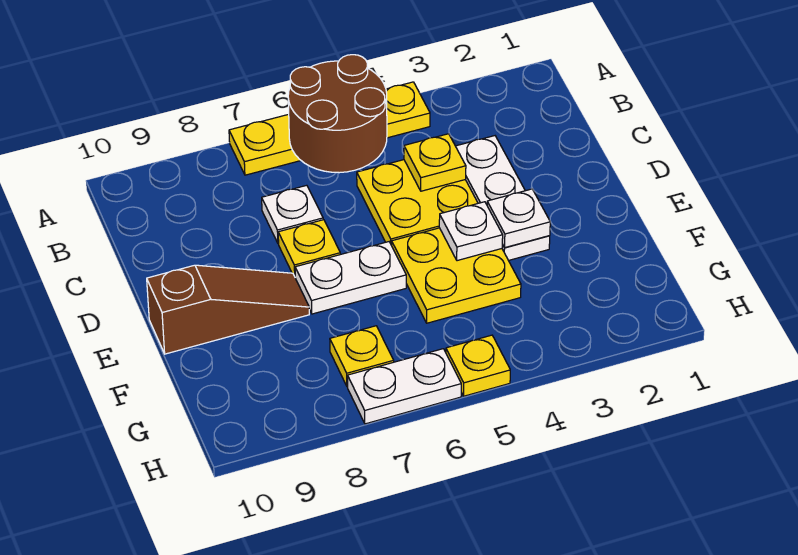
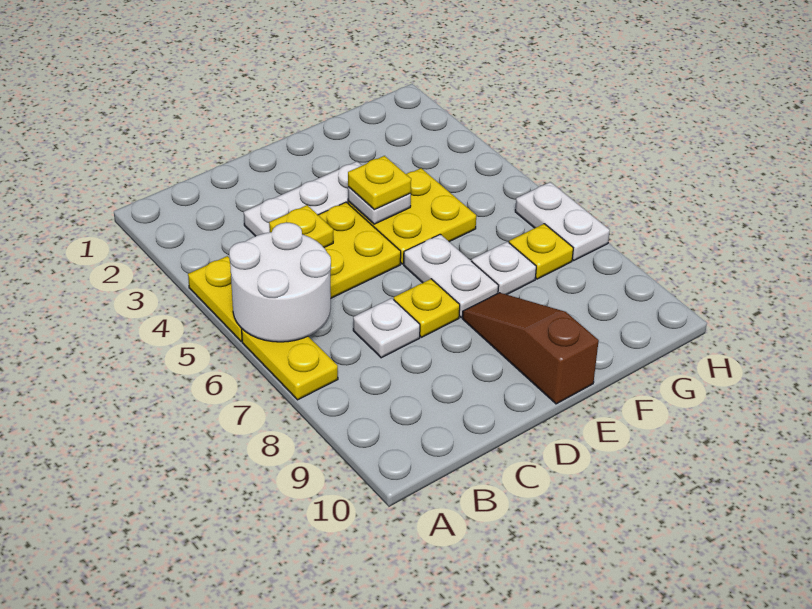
brown round brick A5:B6 level 2 -> white round brick A5:B6 level 2
white plate E3 level 2 -> white plate F7 level 1
yellow plate H5 level 1 -> yellow plate E4 level 3

